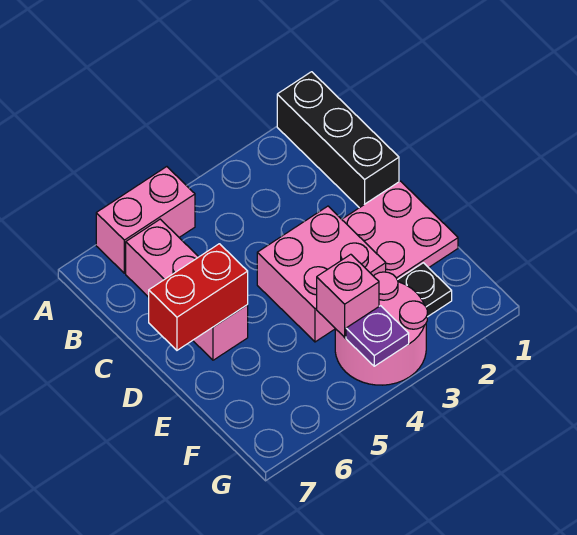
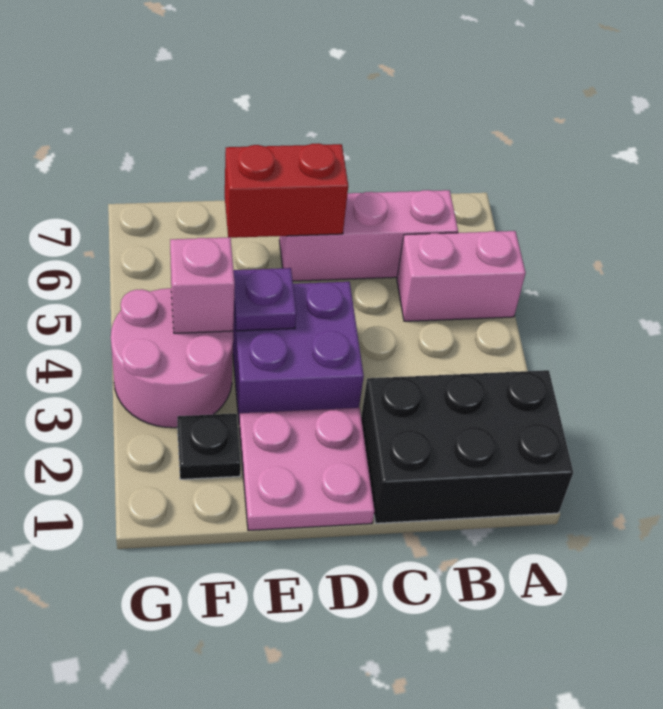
black brick A1:C1 level 1 -> black brick A1:C2 level 1
pink brick A5:A6 level 1 -> pink brick A5:B5 level 1
pink brick D3:E4 level 1 -> purple brick D3:E4 level 1
red brick D6:D7 level 2 -> red brick D6:E6 level 2
purple plate G4 level 2 -> purple plate E4 level 2

